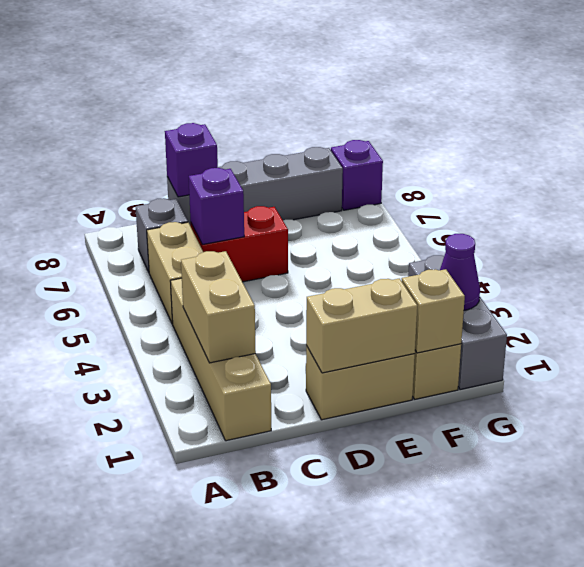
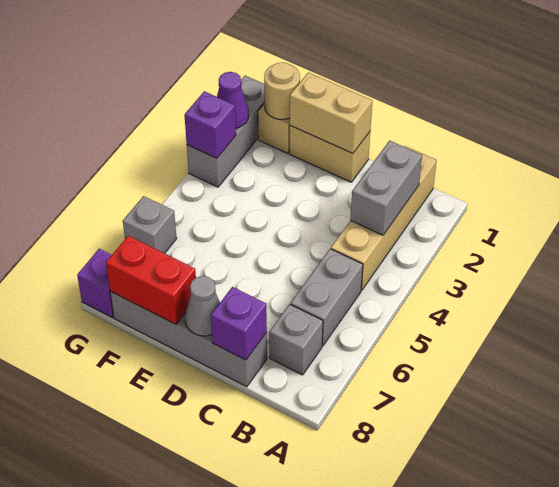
tan brick B2:B3 level 2 -> grey brick B2:B3 level 2
tan brick B5:B6 level 1 -> grey brick B5:B6 level 1
red brick C6:D6 level 1 -> red brick E8:F8 level 2
purple brick C6 level 2 -> purple brick G3 level 2
none -> grey cone D8 level 2
tan brick F1 level 2 -> tan round brick F1 level 2
none -> grey brick G6 level 1

